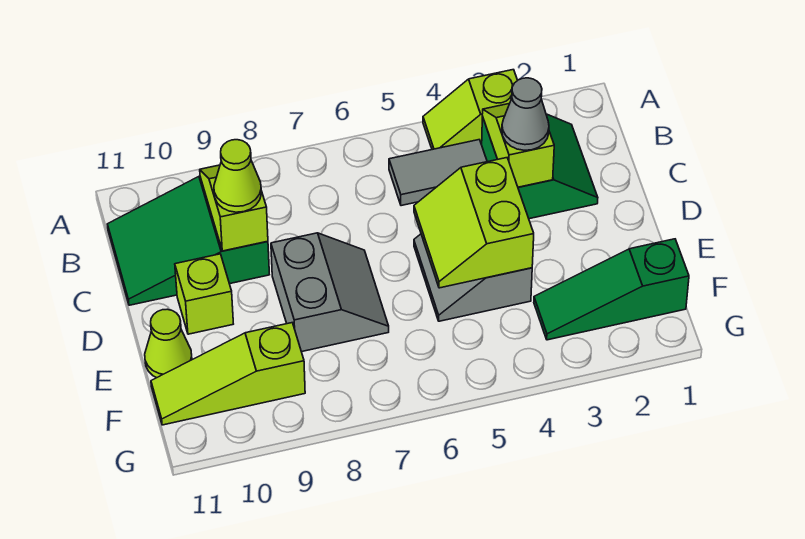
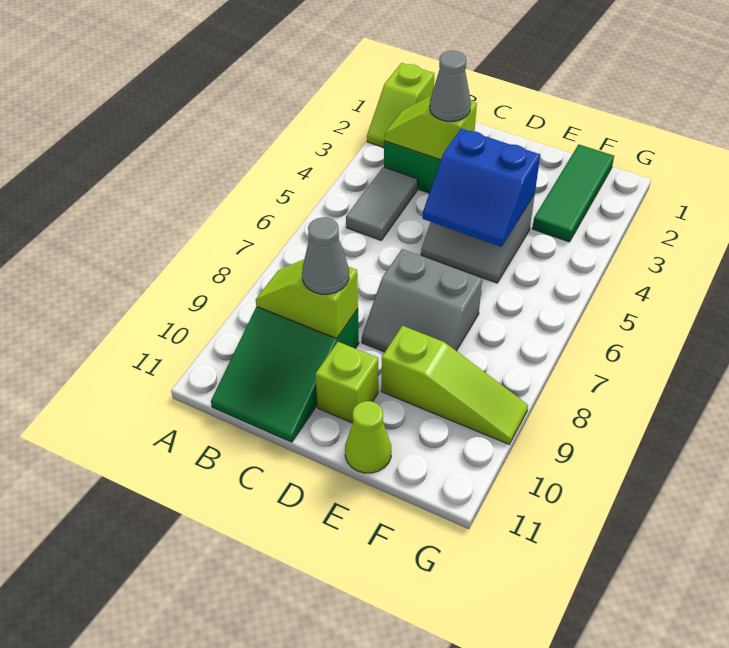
lime slope A3:A4 level 1 top 3 -> lime slope A1:A2 level 1 top 1
lime cone C9 level 3 -> grey cone C9 level 3
lime slope D4:E5 level 2 top 4 -> blue slope D4:E5 level 2 top 4
grey slope D7:E8 level 1 top 8 -> grey slope D7:E8 level 1 top 7
green slope F1:F3 level 1 top 1 -> green tile F1:F3 level 1
lime slope F9:F11 level 1 top 9 -> lime slope E9:G9 level 1 top E

